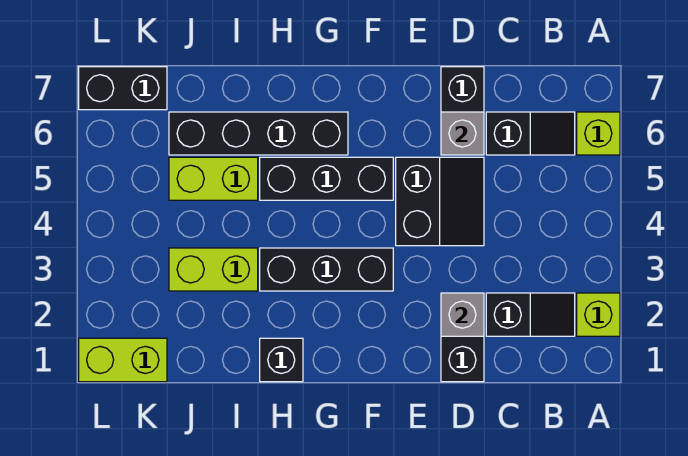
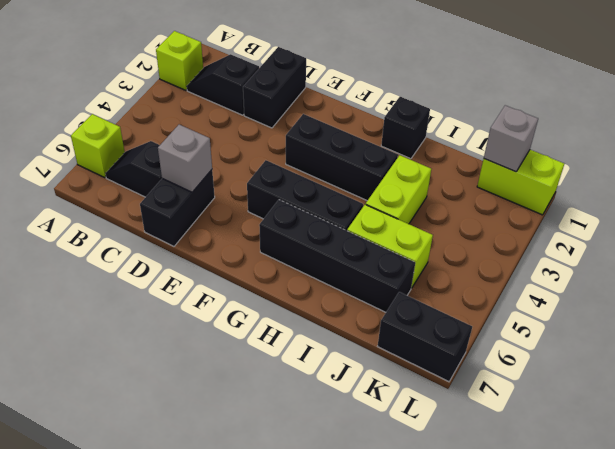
grey brick D2 level 2 -> grey brick K1 level 2
black slope D4:E5 level 1 top E -> none
lime brick I3:J3 level 1 -> lime brick I3:I4 level 1

